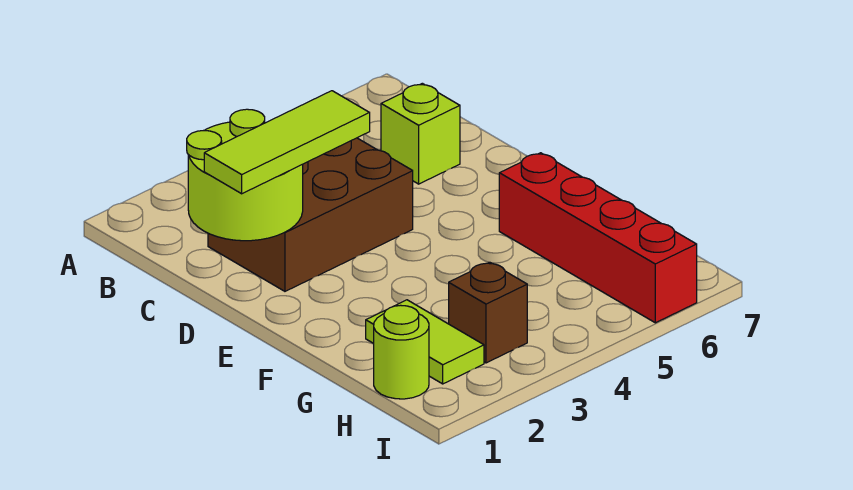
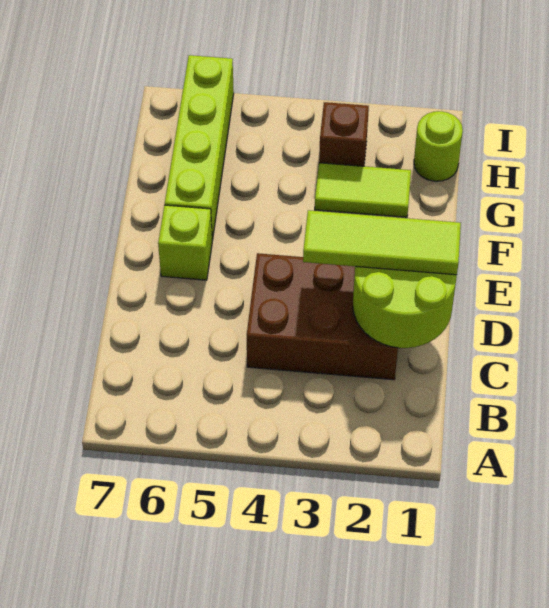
lime brick C6 level 1 -> lime brick E6 level 1
red brick F6:I6 level 1 -> lime brick F6:I6 level 1
lime tile G2:H2 level 1 -> lime tile G2:G3 level 1

